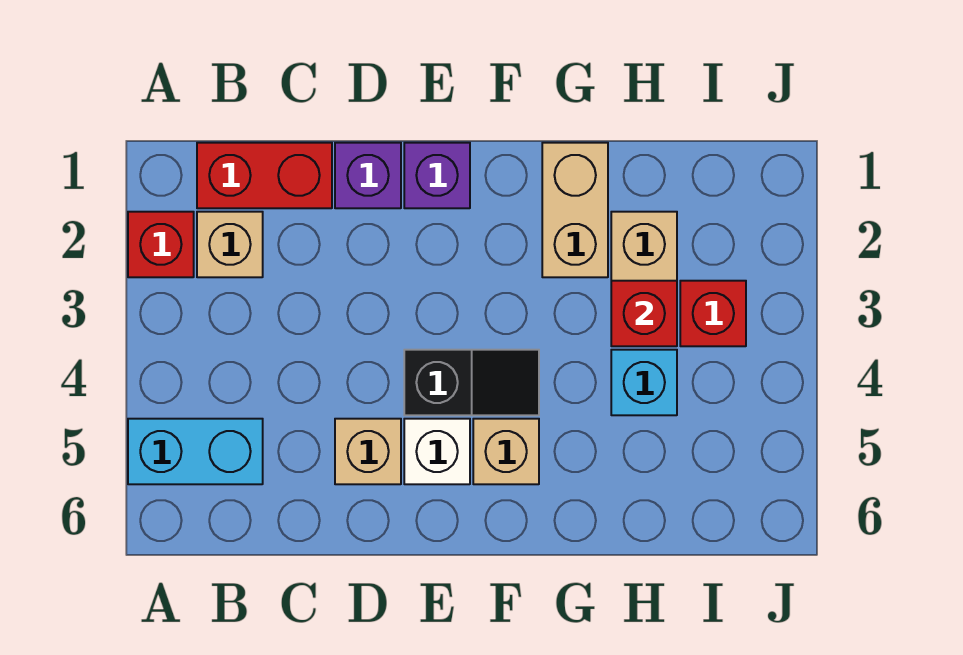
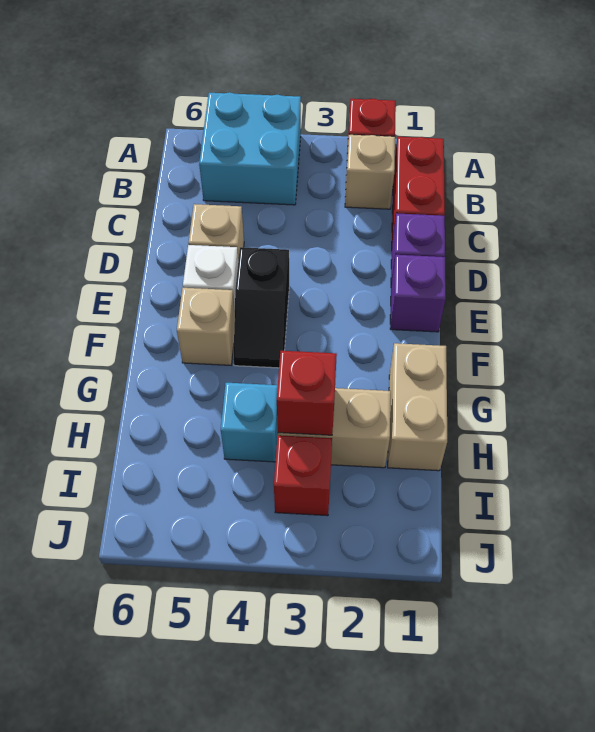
cyan brick A5:B5 level 1 -> cyan brick A4:B5 level 1
tan brick G1:G2 level 1 -> tan brick G1:H1 level 1

